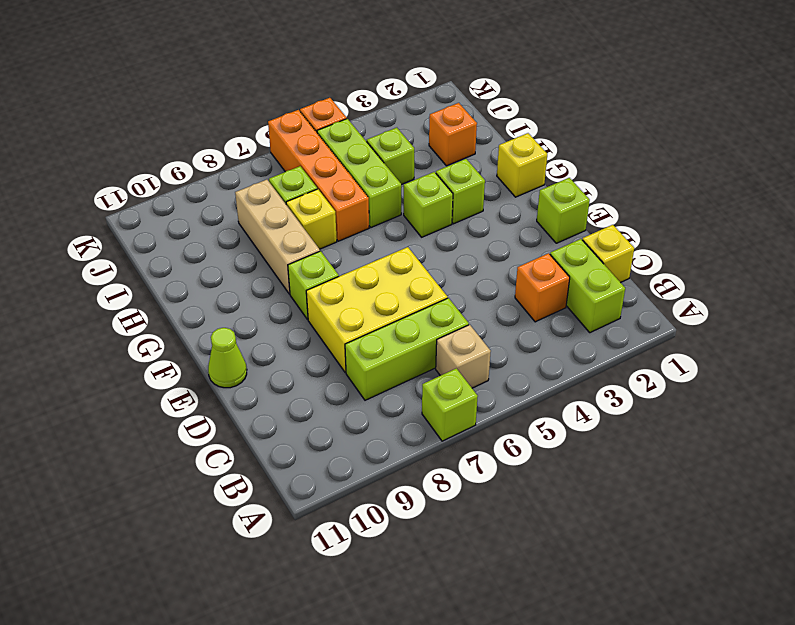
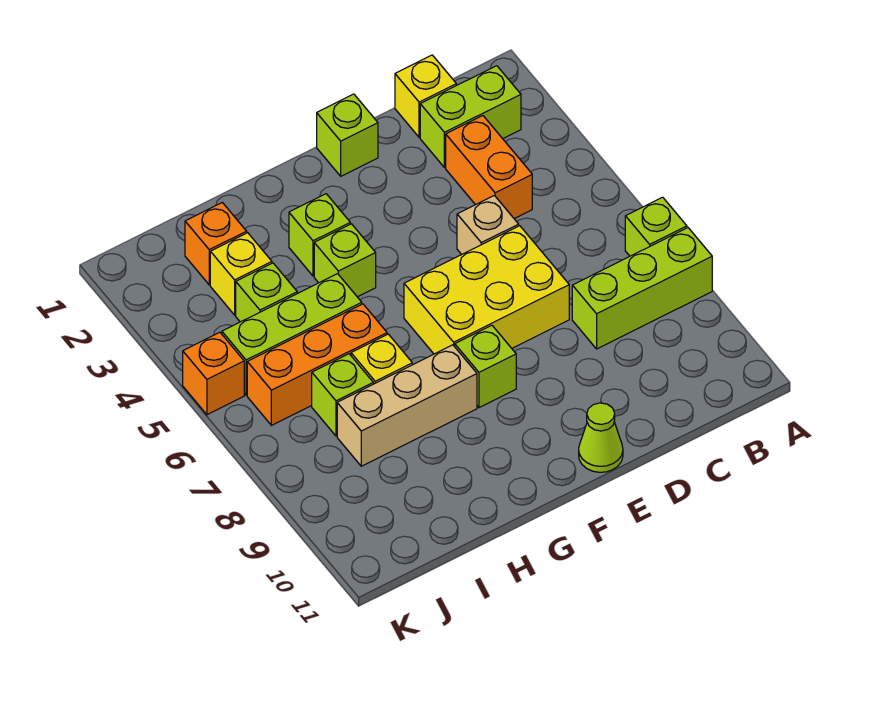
tan brick B6 level 1 -> tan brick D5 level 1
orange brick C3 level 1 -> orange brick C3:C4 level 1
lime brick C6:C8 level 1 -> lime brick A8:C8 level 1
yellow brick D6:E8 level 1 -> yellow brick D6:F7 level 1
yellow brick G1 level 1 -> yellow brick I3 level 1
orange brick H6:K6 level 1 -> orange brick H6:J6 level 1

